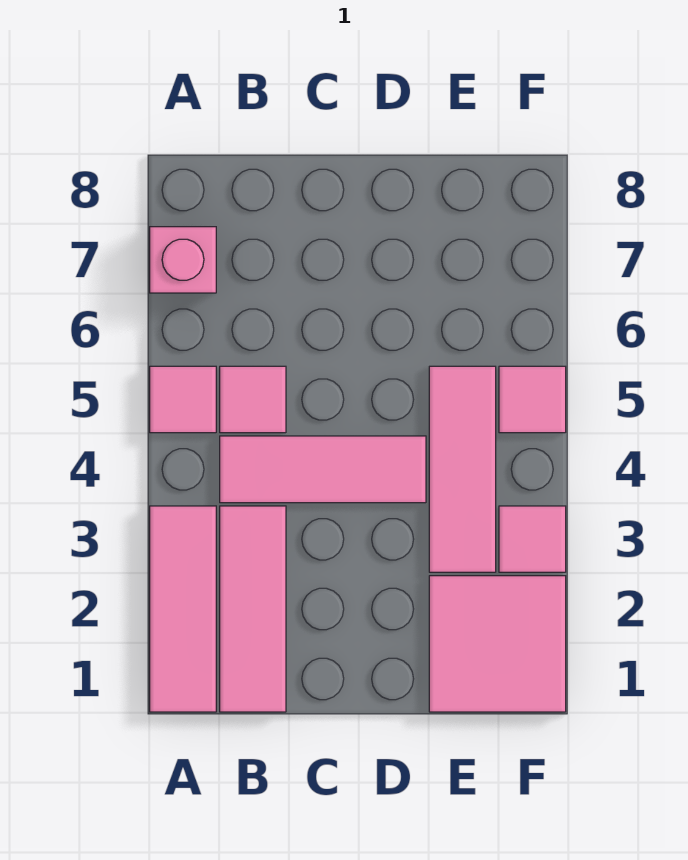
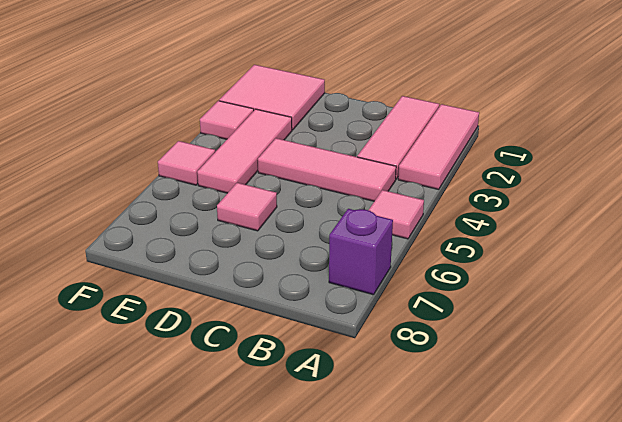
pink brick A7 level 1 -> purple brick A7 level 1
pink tile B5 level 1 -> pink tile D6 level 1

